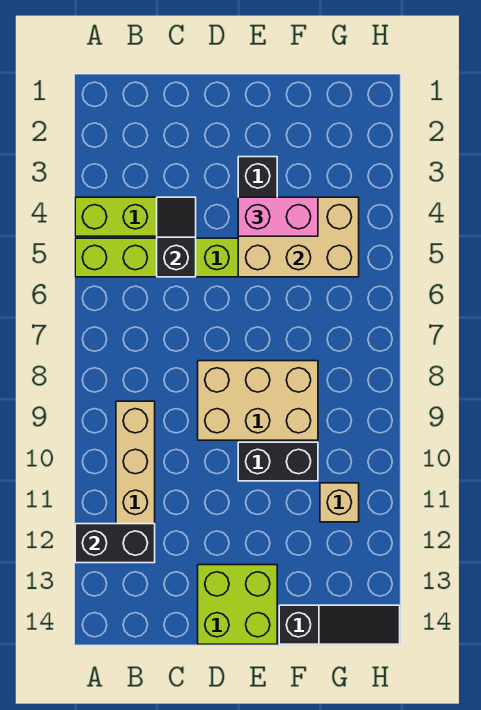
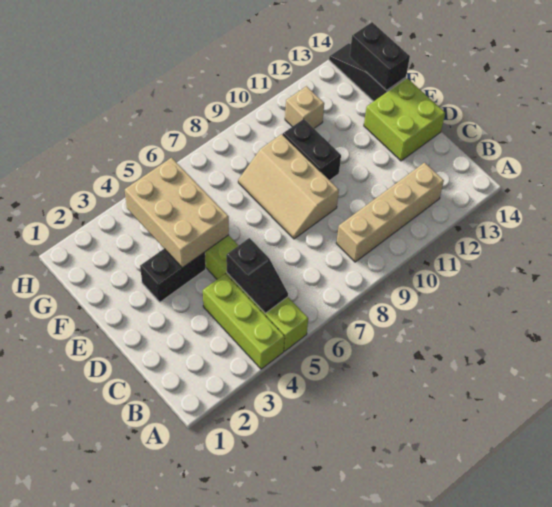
black brick A12:B12 level 2 -> black brick F14:G14 level 2
black slope C4:C5 level 2 top 5 -> black slope B5:C5 level 2 top C
tan brick D8:F9 level 1 -> tan slope D8:F9 level 1 top 9
pink brick E4:F4 level 3 -> none

